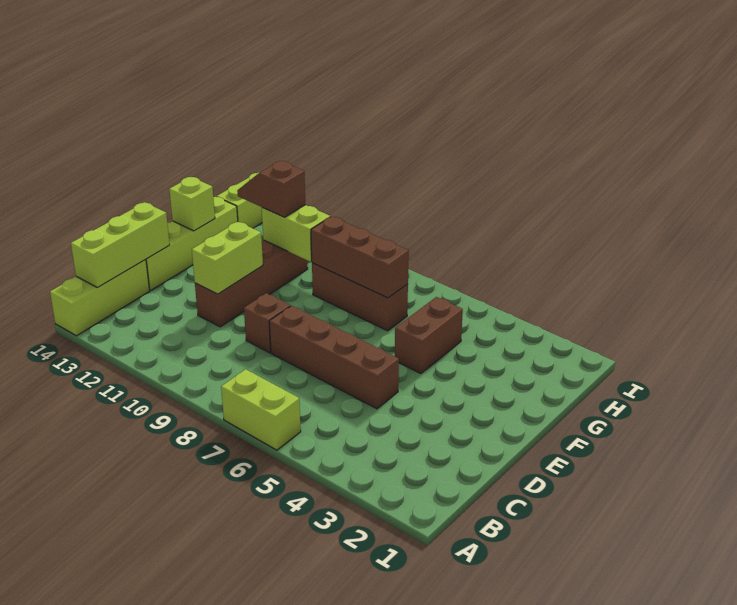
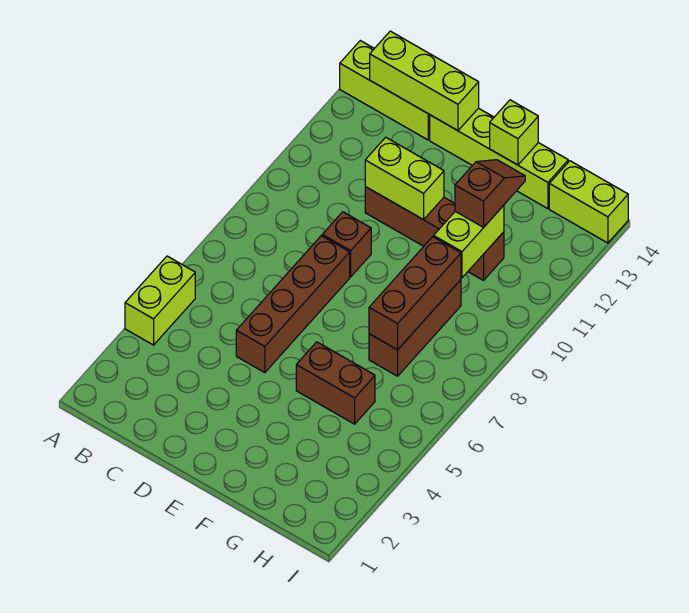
lime brick A6:A7 level 1 -> lime brick A4:A5 level 1

